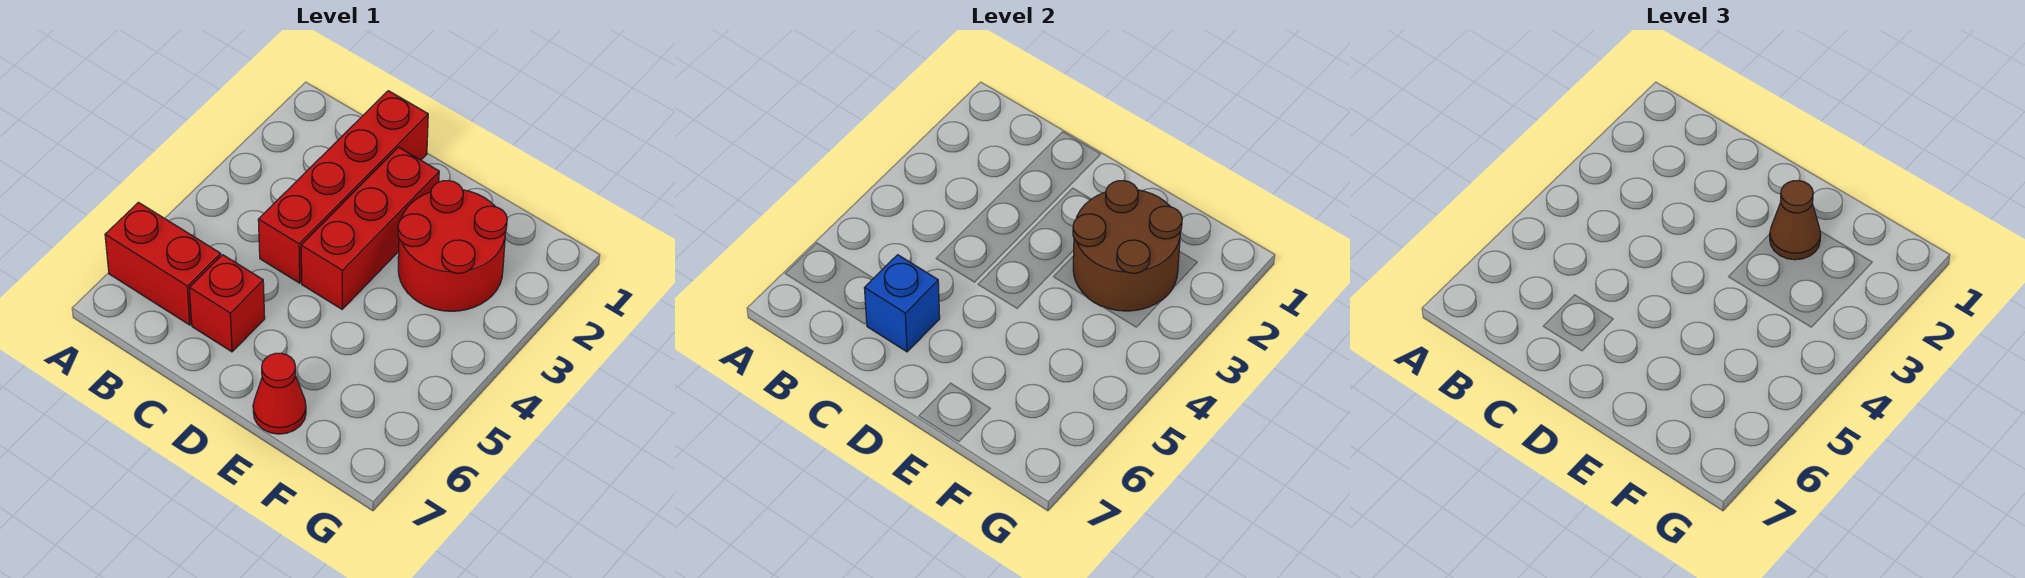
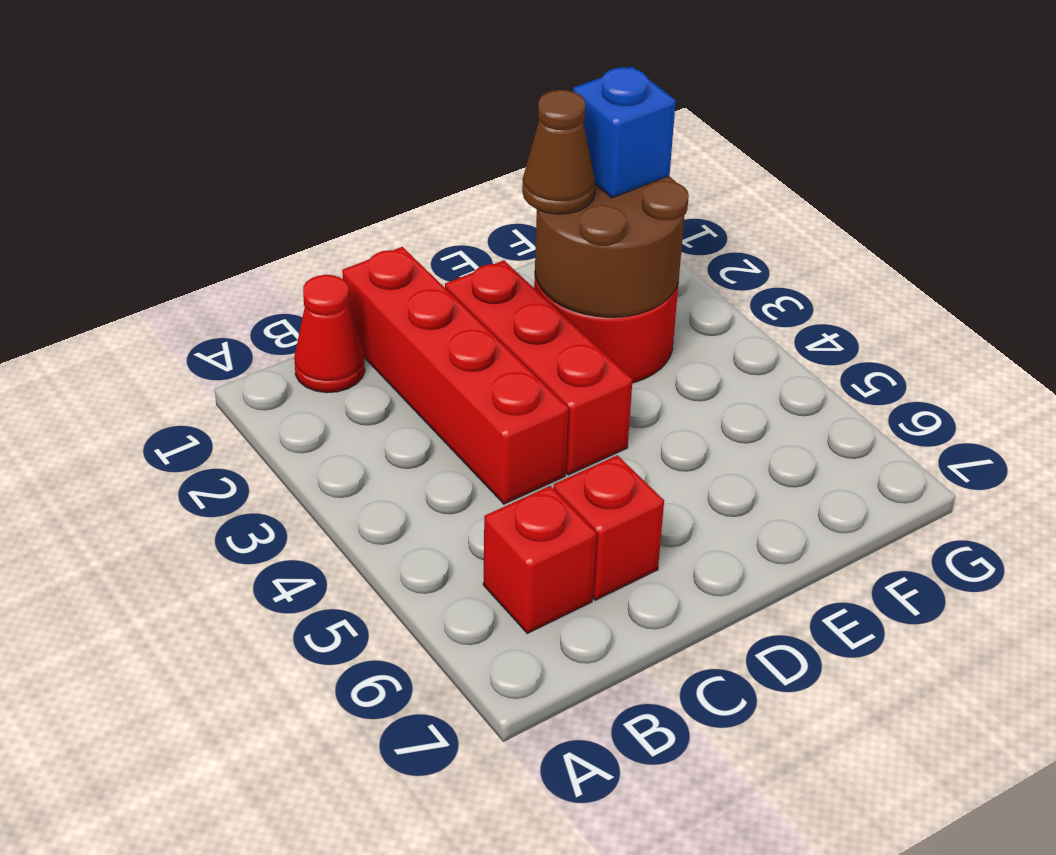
red brick A6:B6 level 1 -> red brick B6 level 1
blue brick C6 level 2 -> blue brick F2 level 3
red cone E7 level 1 -> red cone B1 level 1

